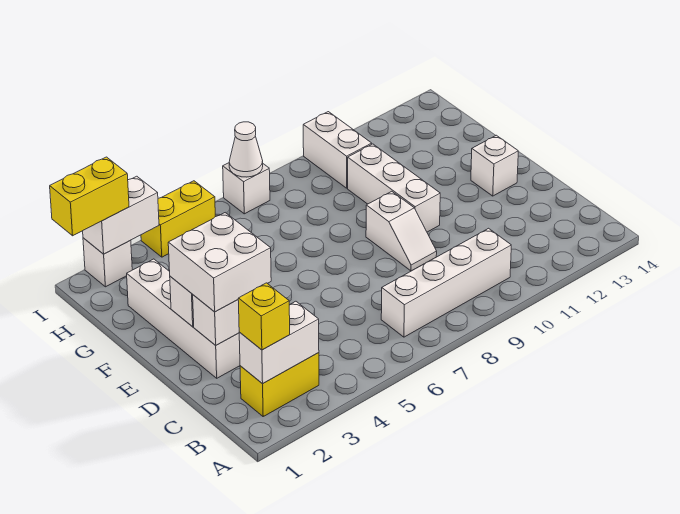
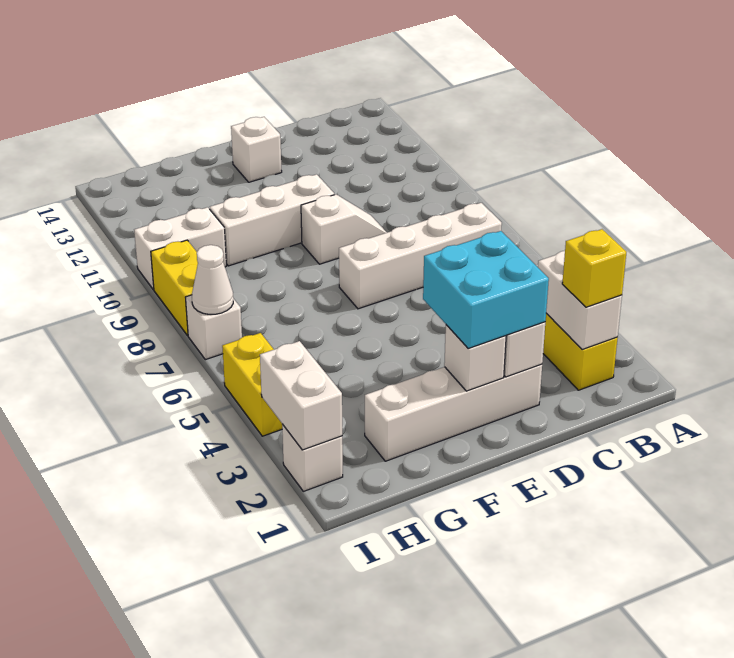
white brick B7:B10 level 1 -> white brick B7:E7 level 1
white brick D2:E3 level 3 -> cyan brick D2:E3 level 3
yellow brick I1:I2 level 3 -> yellow brick I8:I9 level 1

